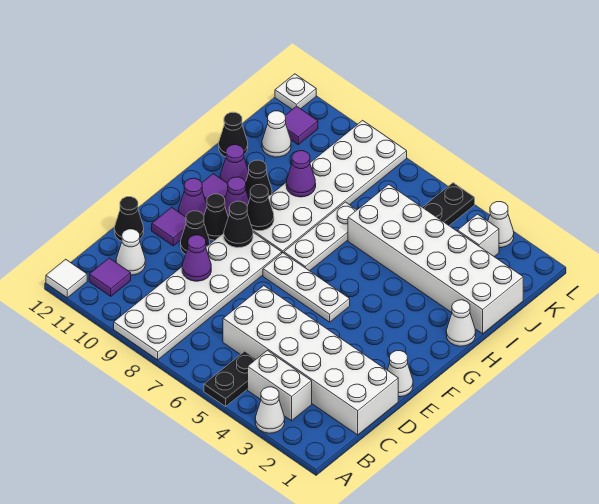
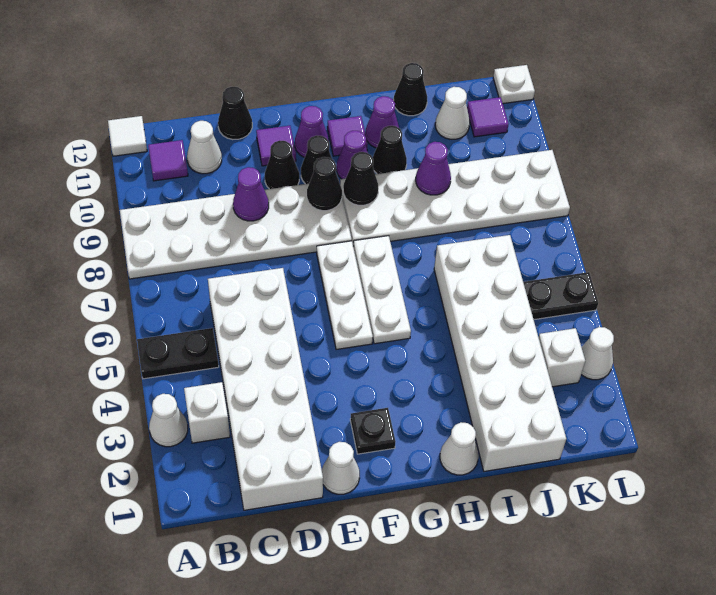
white brick B3:B4 level 1 -> white brick B3 level 1
none -> black plate F2 level 1
white plate G7:I7 level 1 -> white plate G5:G7 level 1

